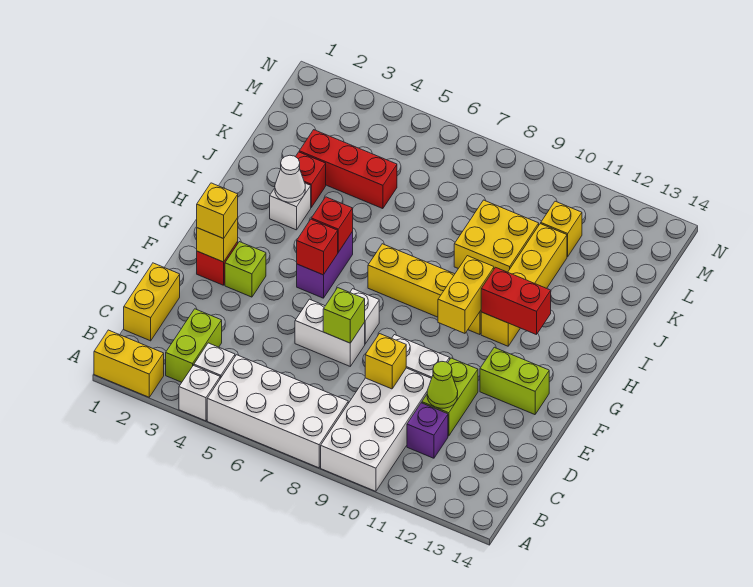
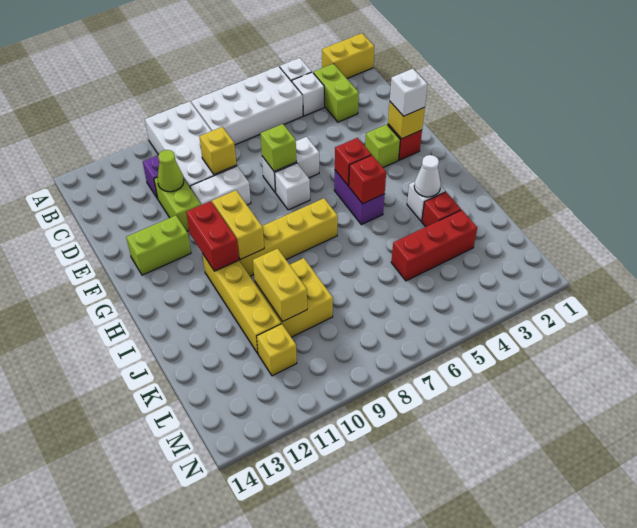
yellow brick C1:D1 level 1 -> yellow brick J10:K10 level 2
yellow brick F2 level 3 -> white brick F2 level 3
red brick H11:H12 level 2 -> red brick G11:H11 level 2

